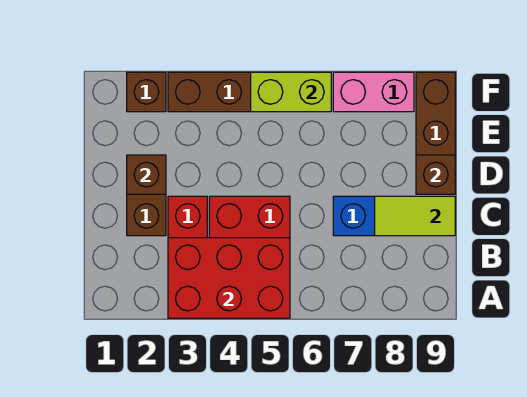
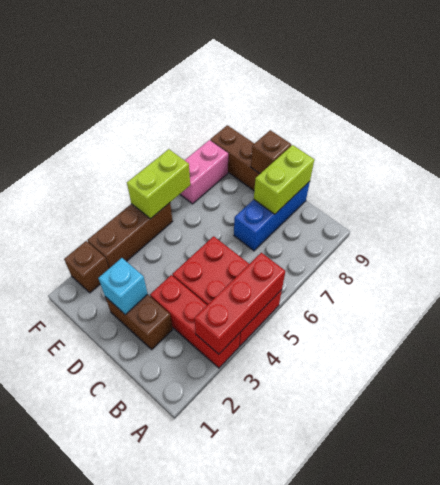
red brick A3:B5 level 2 -> red brick A3:A5 level 2
lime tile C8:C9 level 2 -> lime brick C8:C9 level 2
brown brick D2 level 2 -> cyan brick D2 level 2

